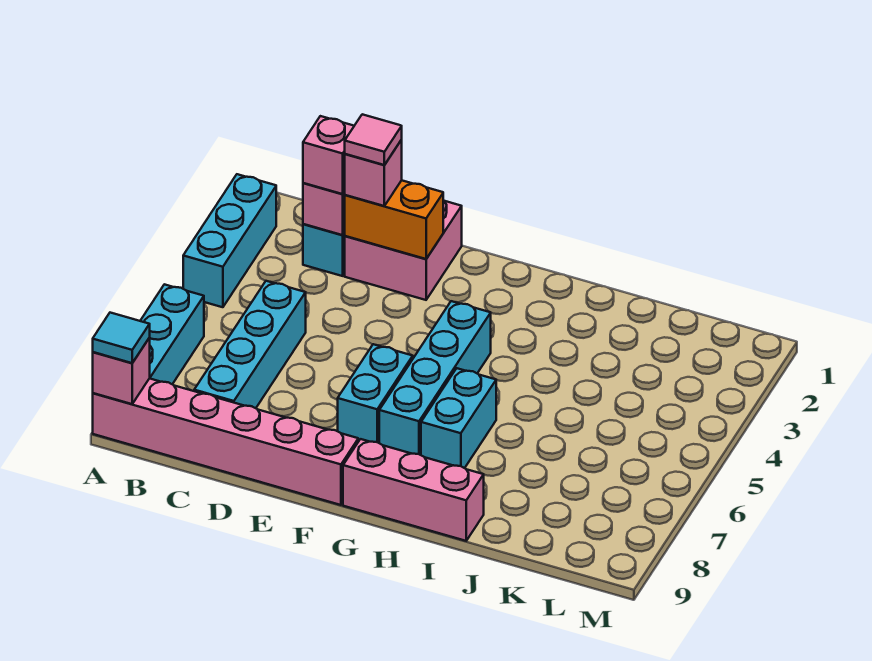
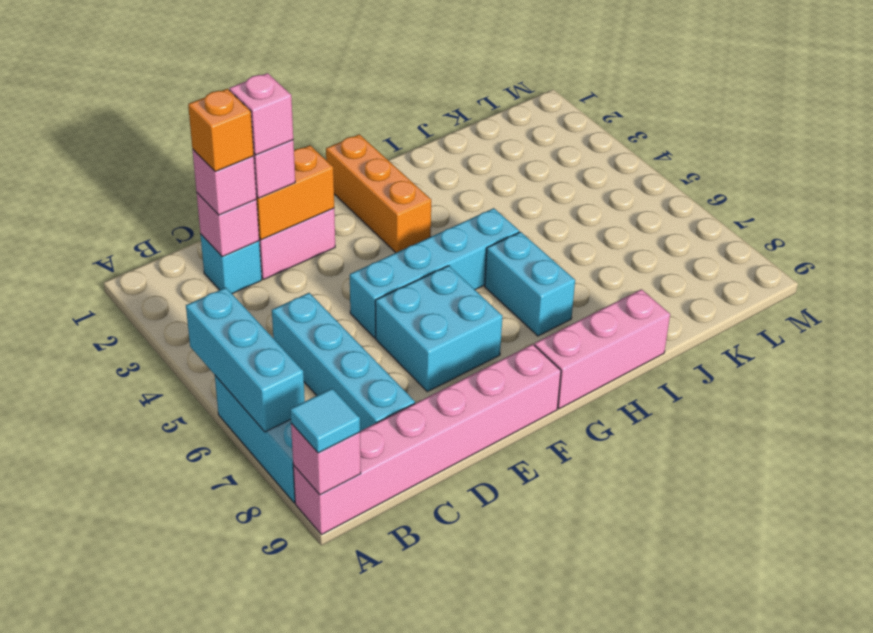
cyan brick A2:A4 level 1 -> cyan brick A5:A7 level 2
none -> orange brick C2 level 4
pink tile D2 level 4 -> pink brick D2 level 4
cyan brick F6:F7 level 1 -> cyan brick E6:F7 level 1
none -> orange brick G1:G3 level 1
cyan brick G4:G7 level 1 -> cyan brick E5:H5 level 1

